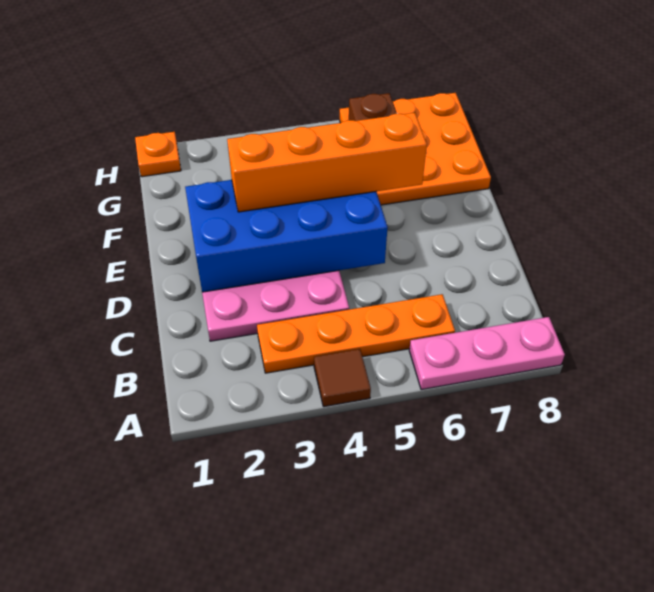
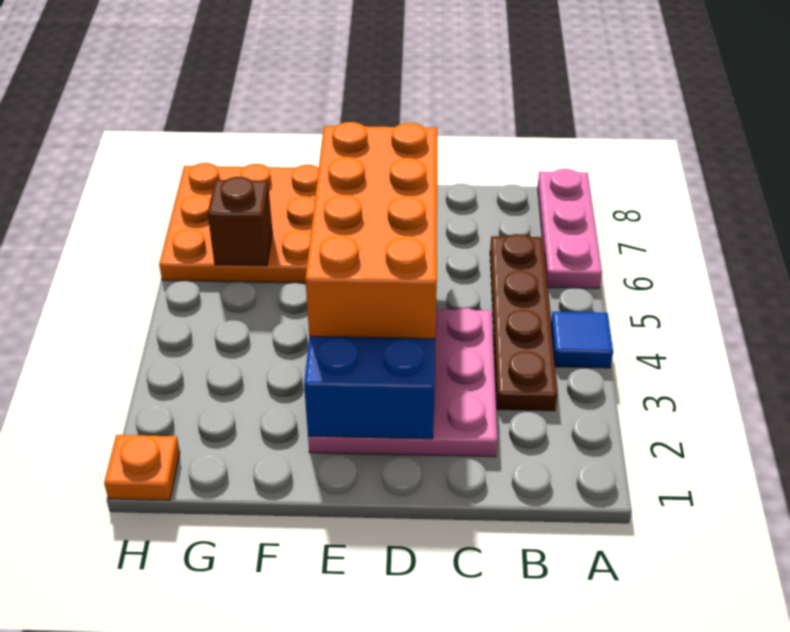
brown tile A4 level 1 -> blue tile A4 level 1
orange plate B3:B6 level 1 -> brown plate B3:B6 level 1
orange brick E3:E6 level 3 -> orange brick D3:E6 level 3

